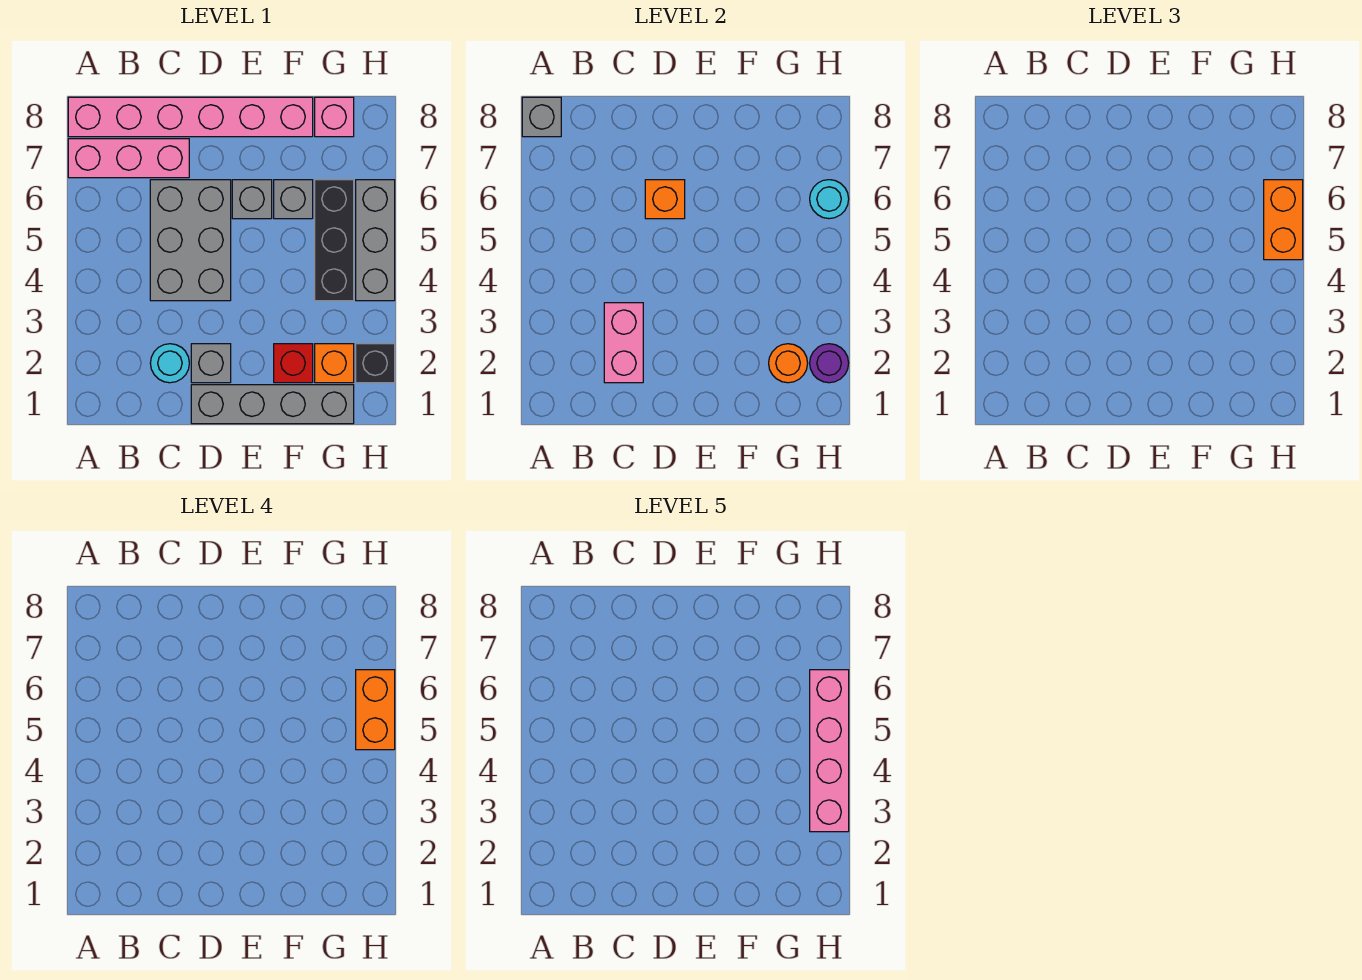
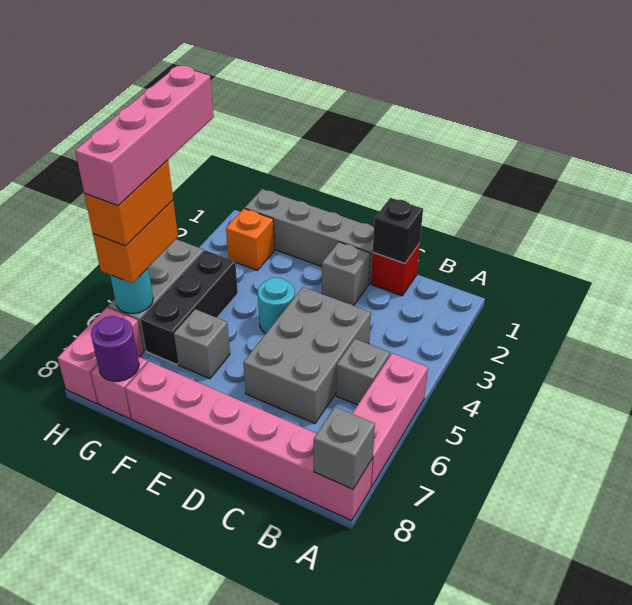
pink brick A7:C7 level 1 -> pink brick A5:A7 level 1
cyan round brick C2 level 1 -> cyan round brick E4 level 1
pink brick C2:C3 level 2 -> pink brick H7:H8 level 1
orange brick D6 level 2 -> none
grey brick E6 level 1 -> grey brick B5 level 1
red brick F2 level 1 -> red brick C1 level 1
orange round brick G2 level 2 -> none
black brick H2 level 1 -> black brick C1 level 2
purple round brick H2 level 2 -> purple round brick G8 level 2

